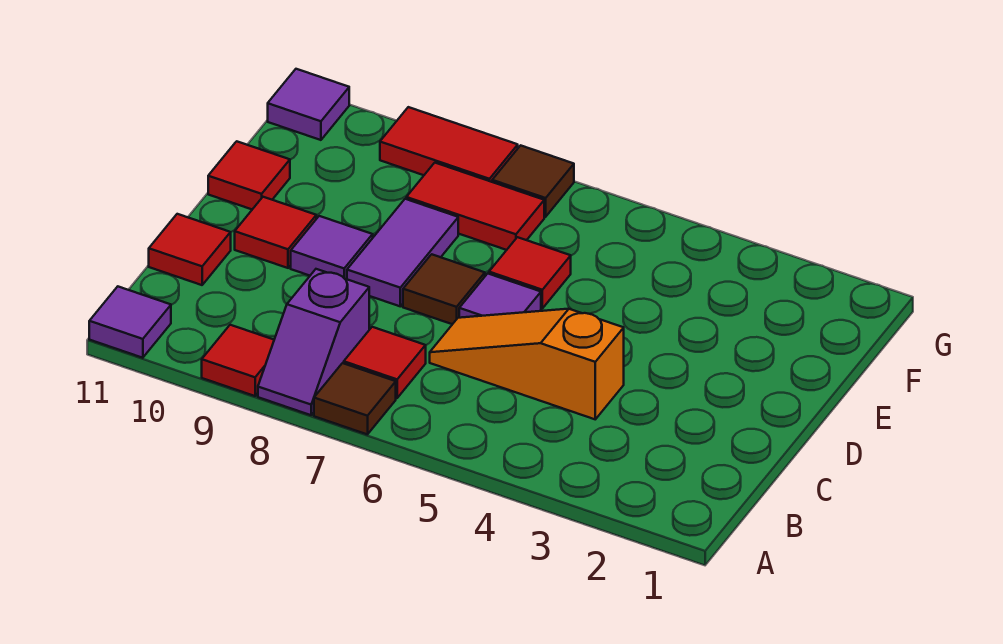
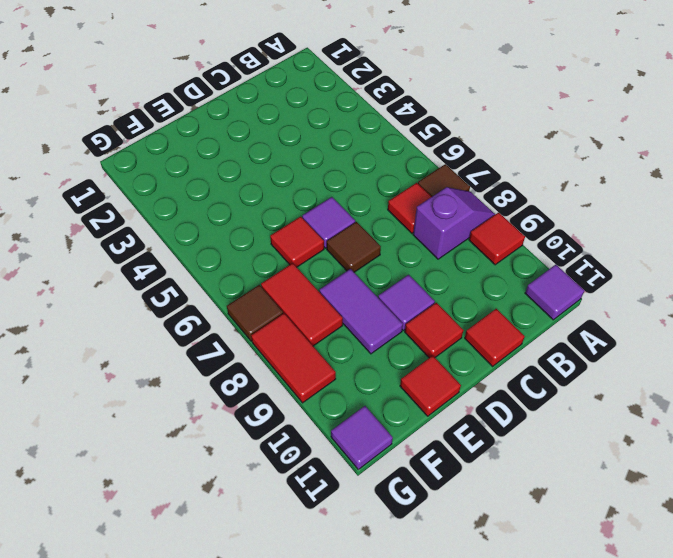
orange slope C4:C6 level 1 top 4 -> none
purple tile D8:E8 level 1 -> purple tile E8:E9 level 1

